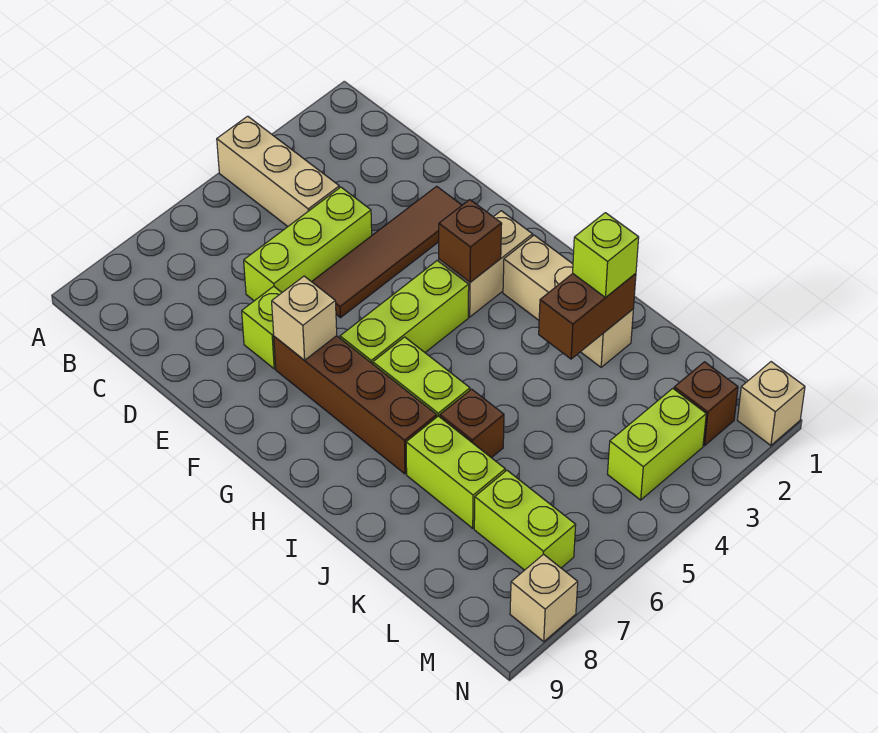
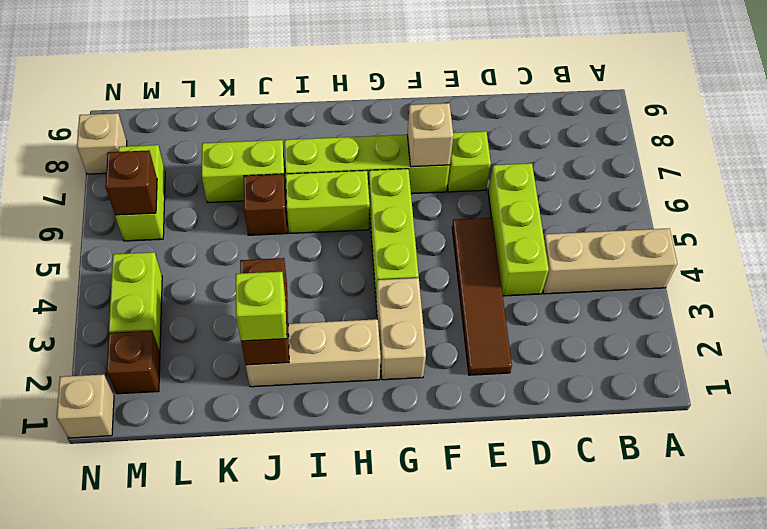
brown brick F7:I7 level 1 -> lime brick F7:I7 level 1
brown brick G3 level 2 -> brown brick M6 level 2
lime brick L7:M7 level 1 -> lime brick M6:M7 level 1

